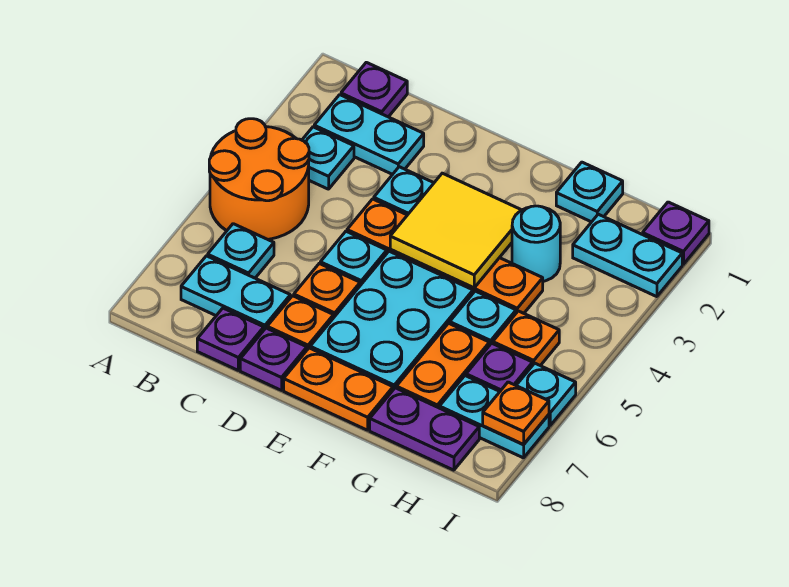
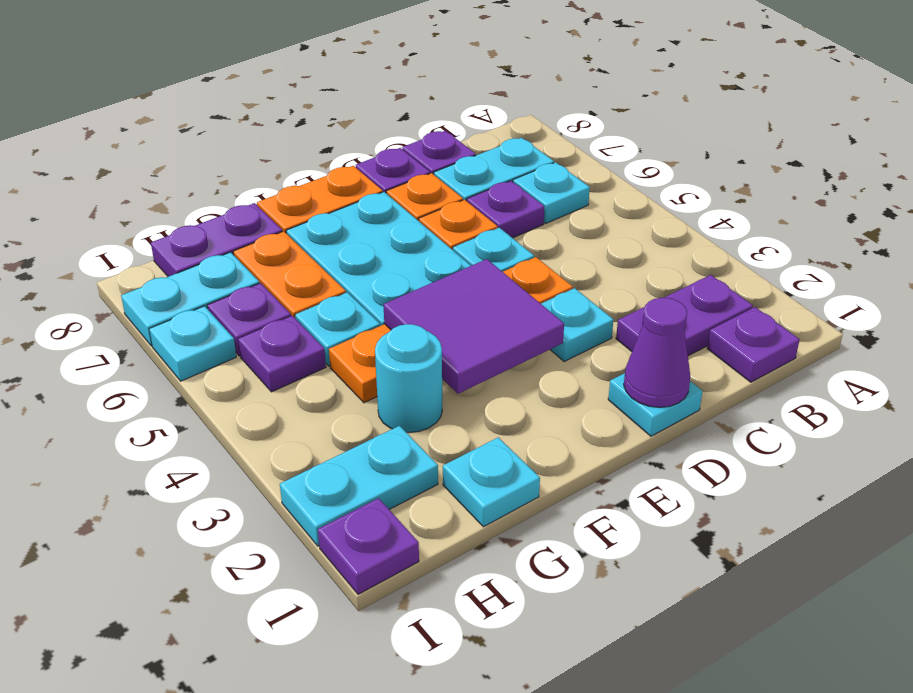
orange round brick A4:B5 level 1 -> none
cyan plate B2:C2 level 1 -> purple plate B2:C2 level 1
cyan plate B3 level 1 -> cyan plate D1 level 1
none -> purple plate C6 level 1
none -> purple cone D1 level 2
yellow tile E3:F4 level 2 -> purple tile E3:F4 level 2
orange plate H5 level 1 -> purple plate H5 level 1
orange plate I7 level 2 -> none

